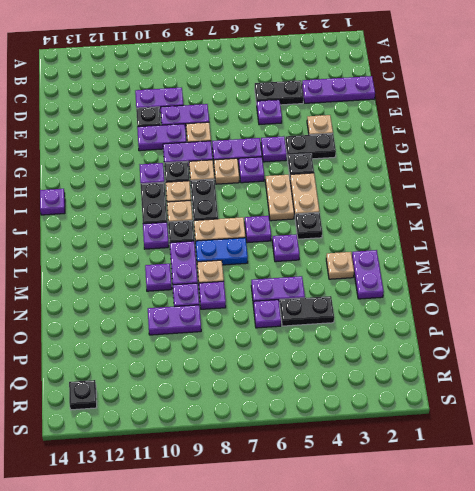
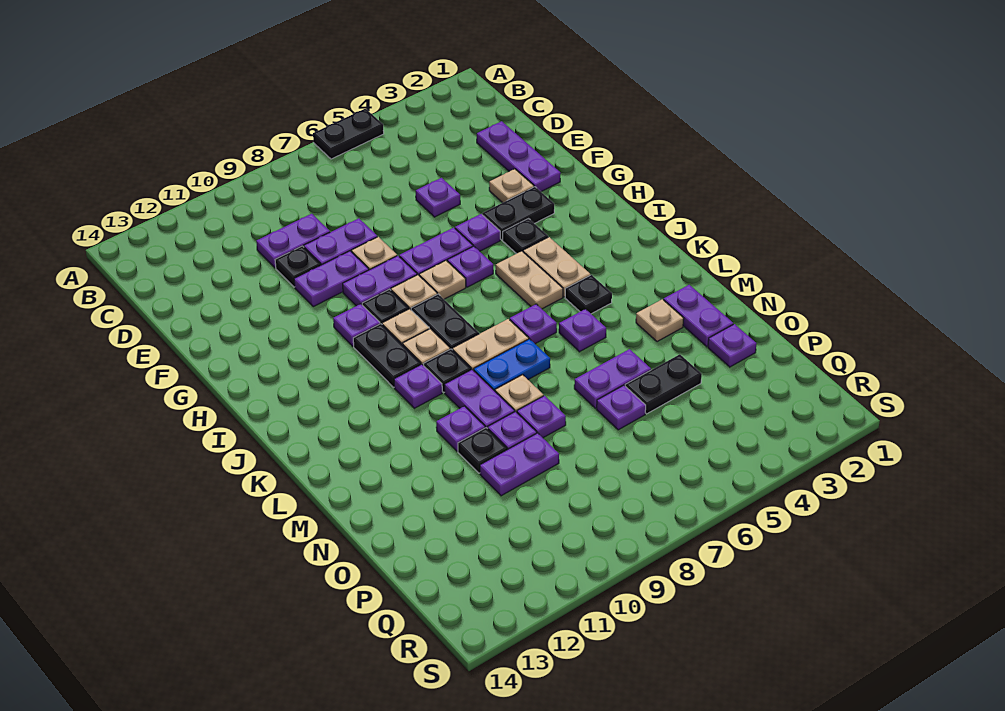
purple plate D1:D3 level 1 -> purple plate D2:F2 level 1
black plate D4:D5 level 1 -> black plate A5:A6 level 1
purple plate I14 level 1 -> purple plate O2 level 1
black plate R13 level 1 -> black plate N10 level 1

